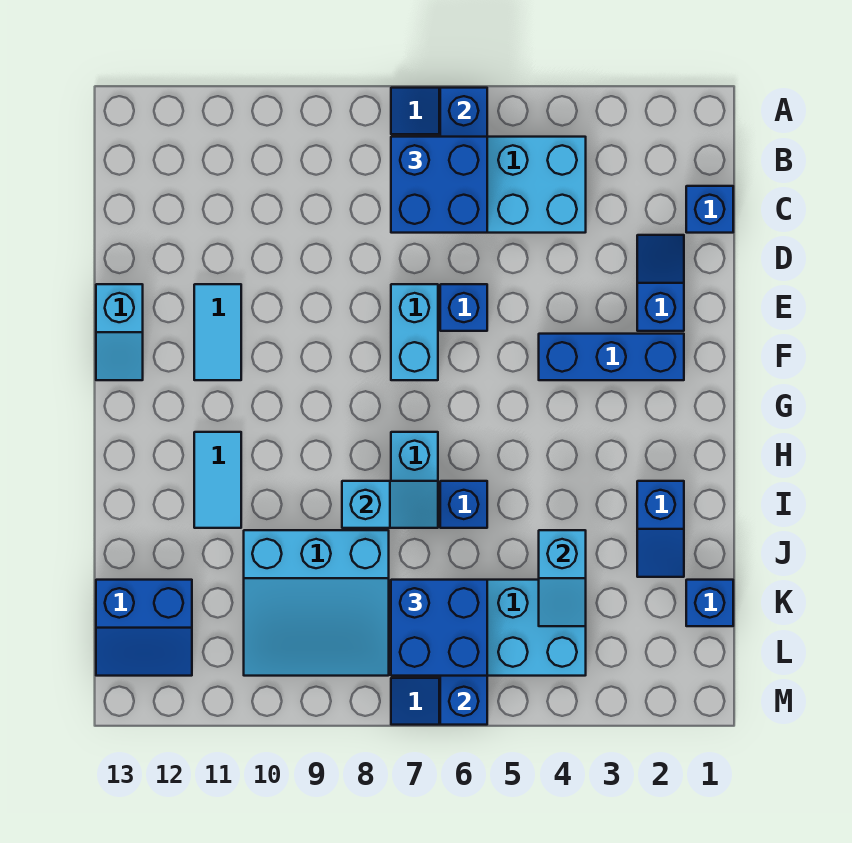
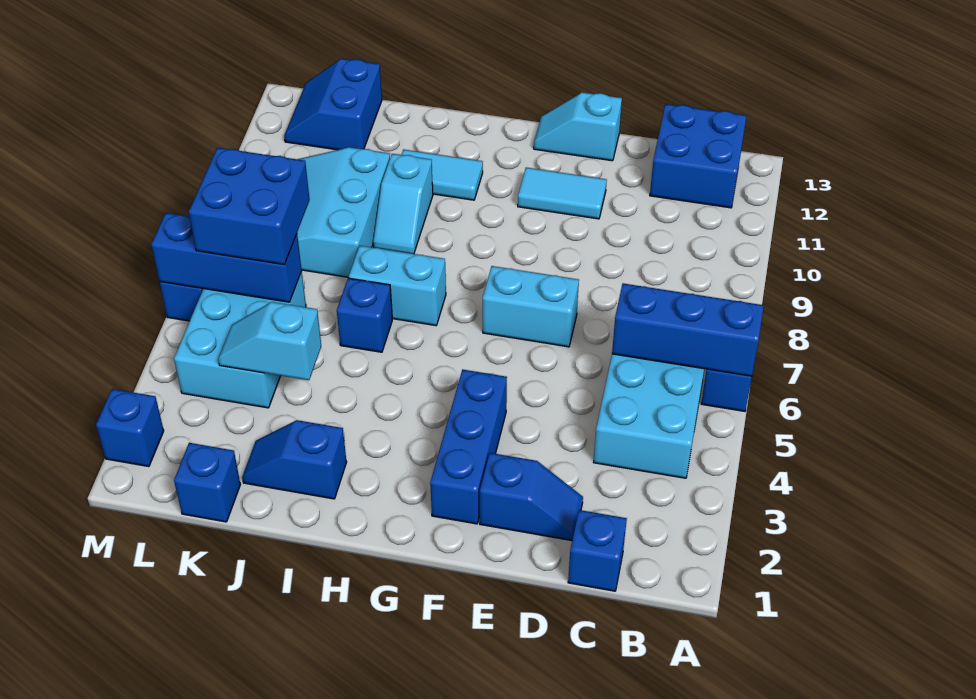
blue brick B6:C7 level 3 -> blue brick B12:C13 level 1
blue brick E6 level 1 -> blue brick M2 level 1
cyan slope I7:I8 level 2 top 8 -> cyan slope I9:I10 level 1 top 10

